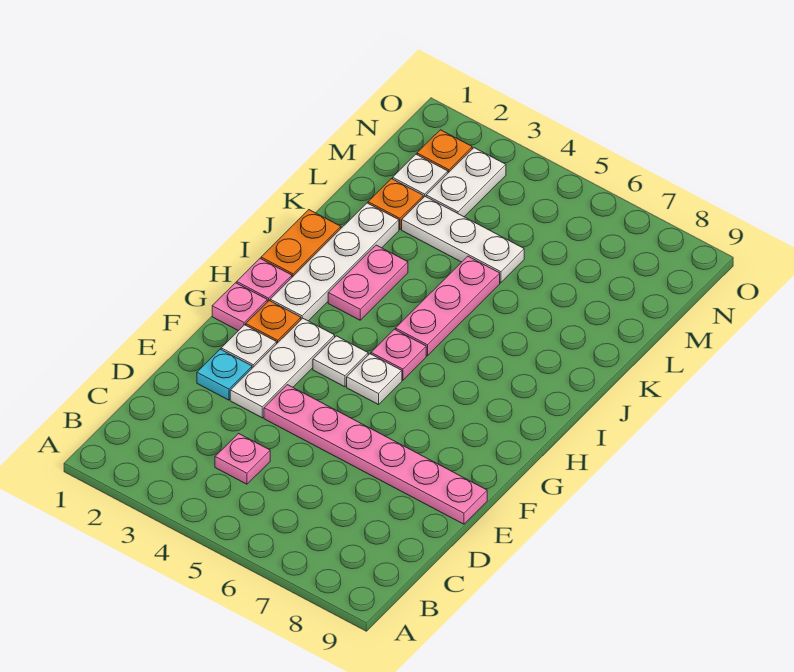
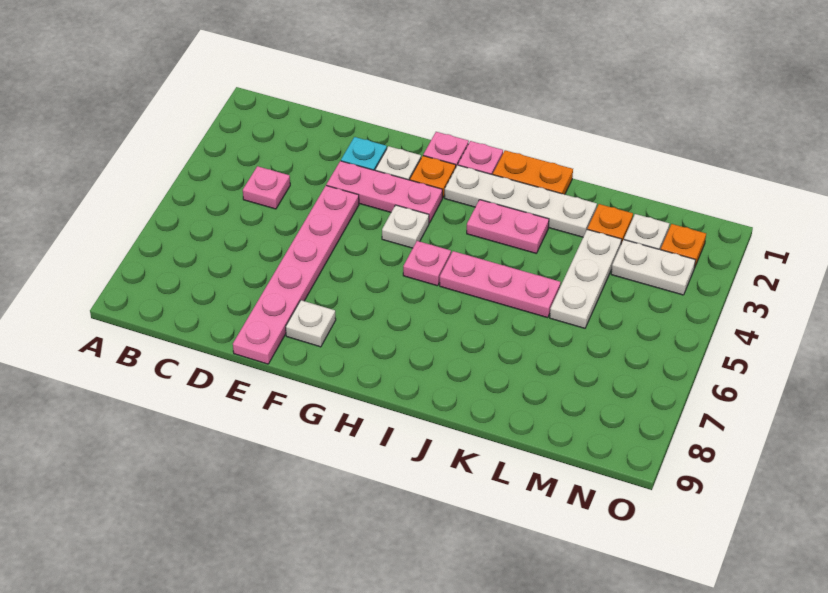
white plate E3:G3 level 1 -> pink plate E3:G3 level 1
white plate G5 level 1 -> white plate F8 level 1

